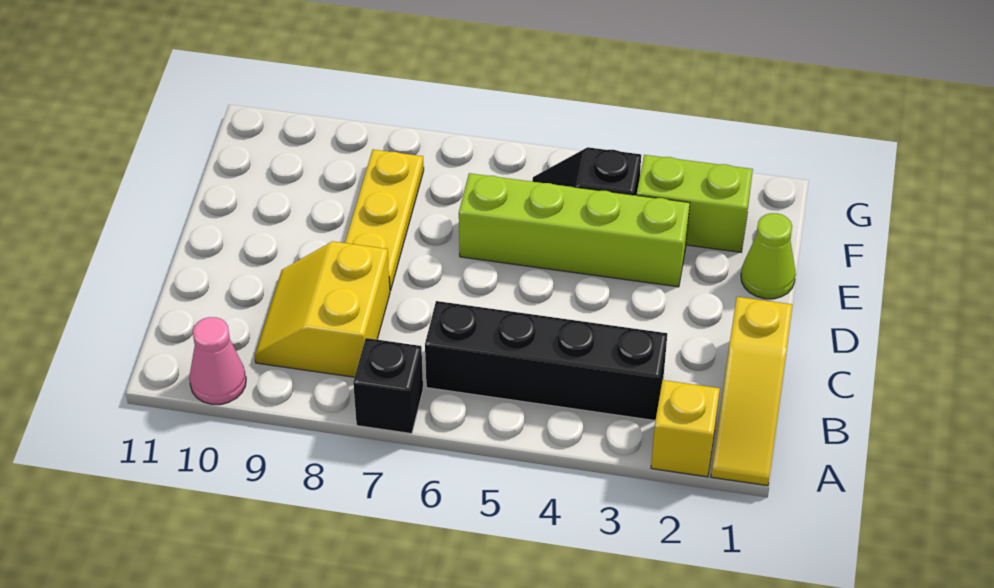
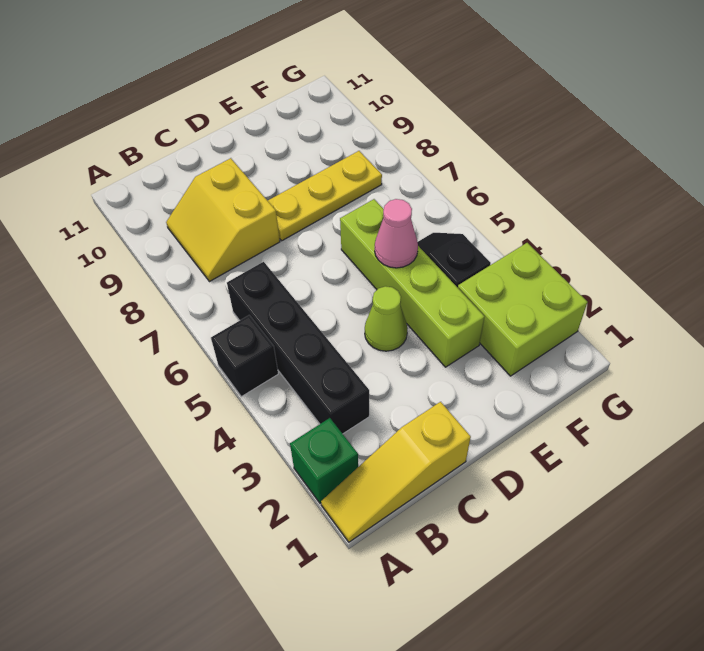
yellow brick A2 level 1 -> green brick A2 level 1
black brick A7 level 1 -> black brick A5 level 1
pink cone A10 level 1 -> pink cone E5 level 2
yellow slope B8:C9 level 1 top 8 -> yellow slope B8:C9 level 1 top C
lime cone E1 level 1 -> lime cone D4 level 1
lime brick F2:F3 level 1 -> lime brick F2:G3 level 1

